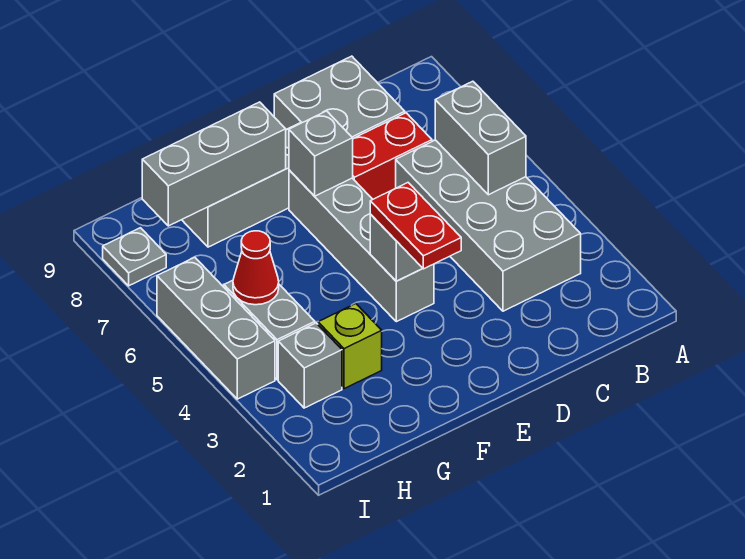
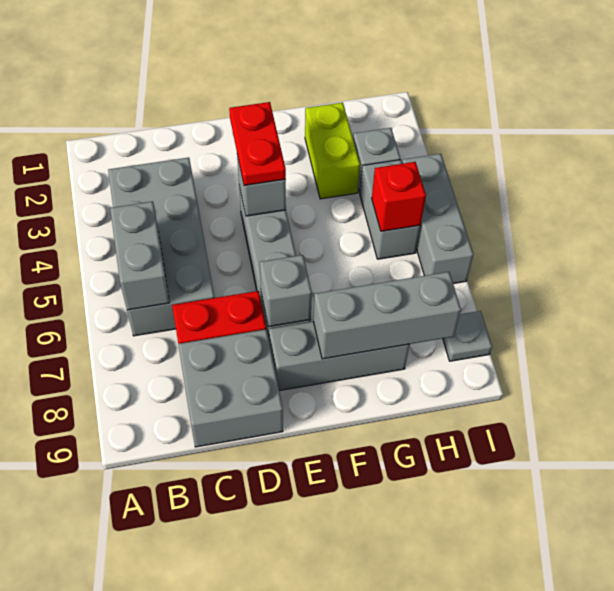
lime brick G3 level 1 -> lime brick G2:G3 level 1
red cone H5 level 2 -> red brick H5 level 2

